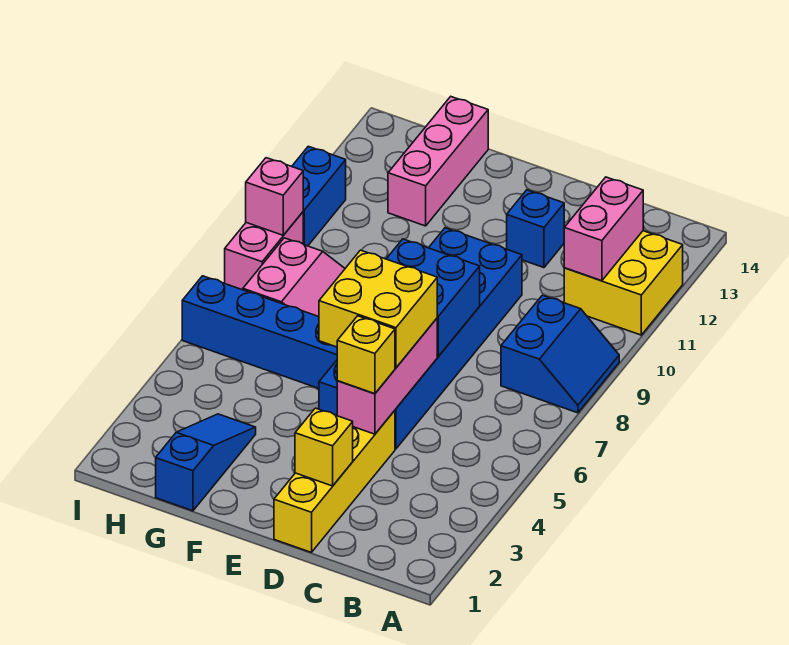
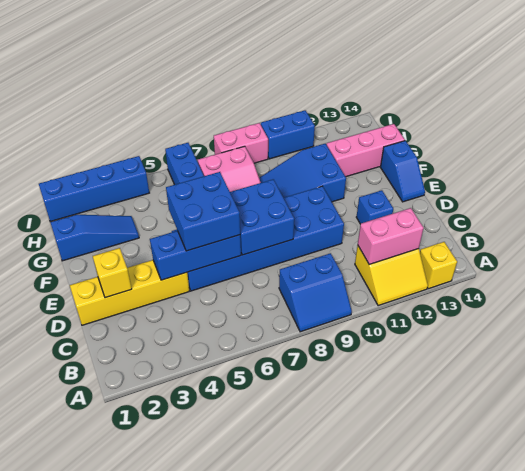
yellow brick A11:B12 level 1 -> yellow slope A11:B12 level 1 top B
pink brick D4:D6 level 2 -> blue brick D4:D6 level 2
yellow brick D4 level 3 -> yellow brick A13 level 1
yellow brick D5:E6 level 3 -> blue brick D5:E6 level 3
none -> blue slope E14:F14 level 1 top F
none -> blue slope F9:G11 level 1 top 11
none -> blue brick I1:I4 level 1
pink brick I9 level 2 -> none

